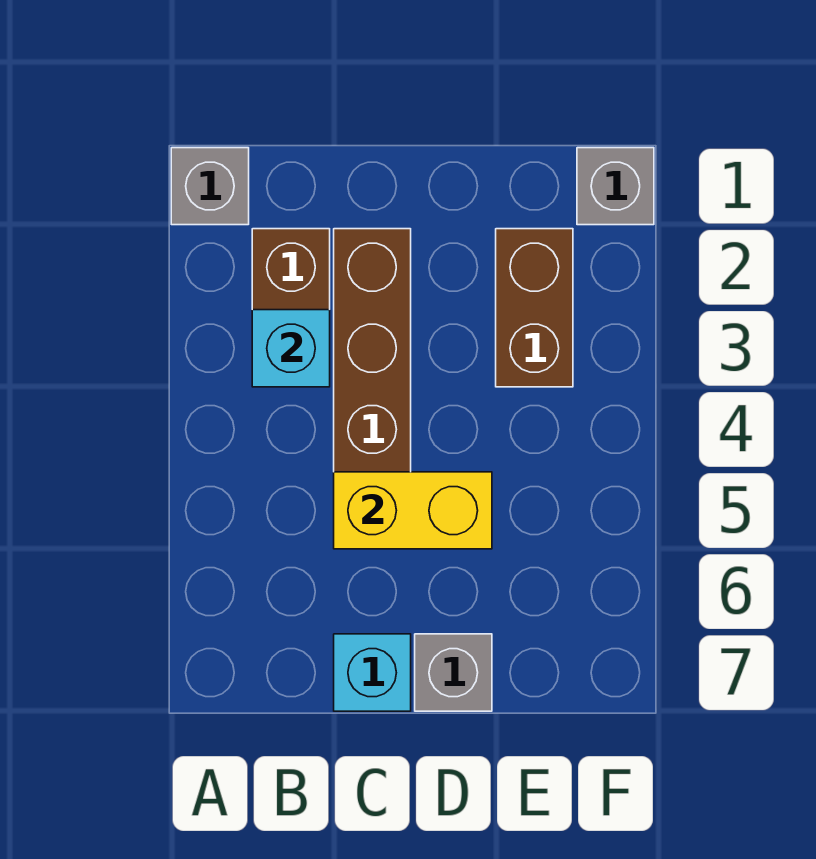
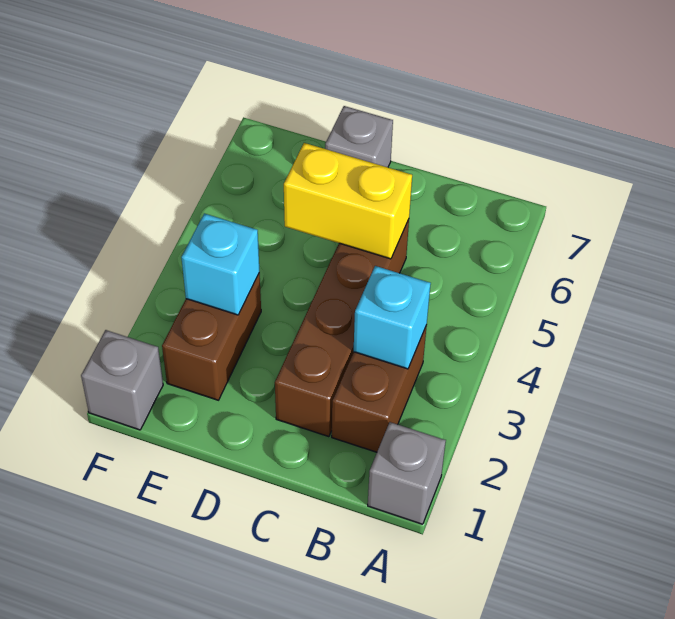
cyan brick C7 level 1 -> cyan brick E3 level 2

